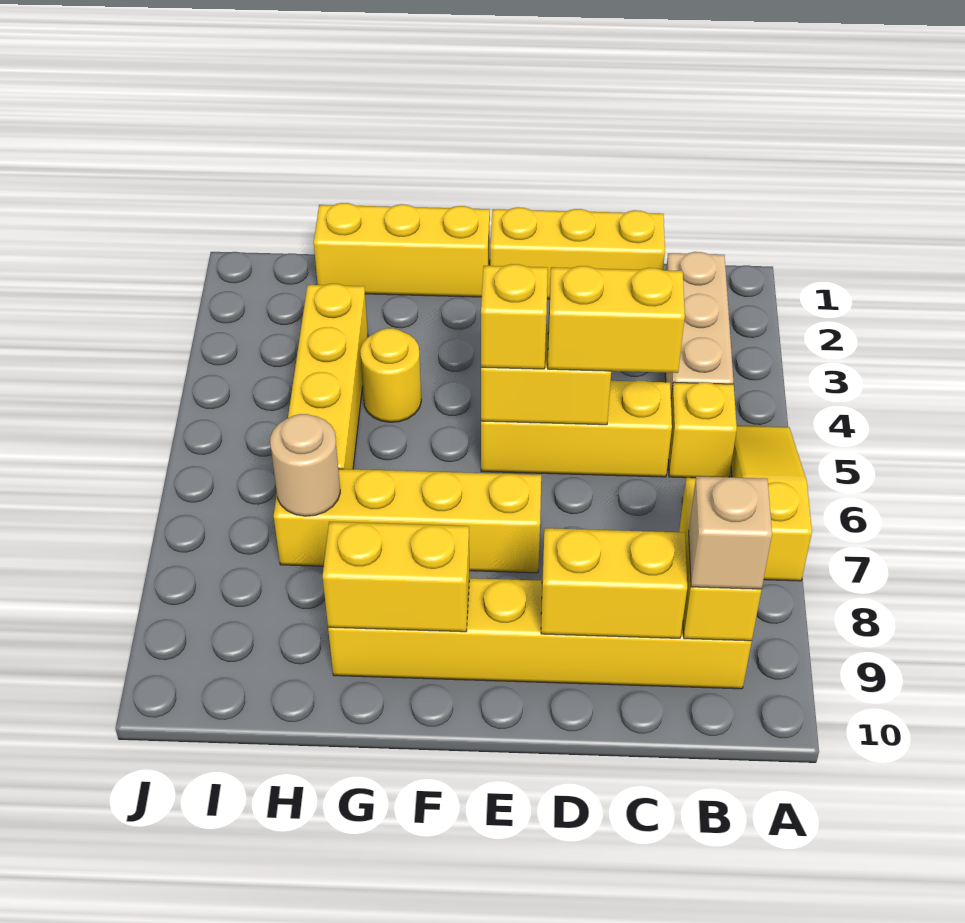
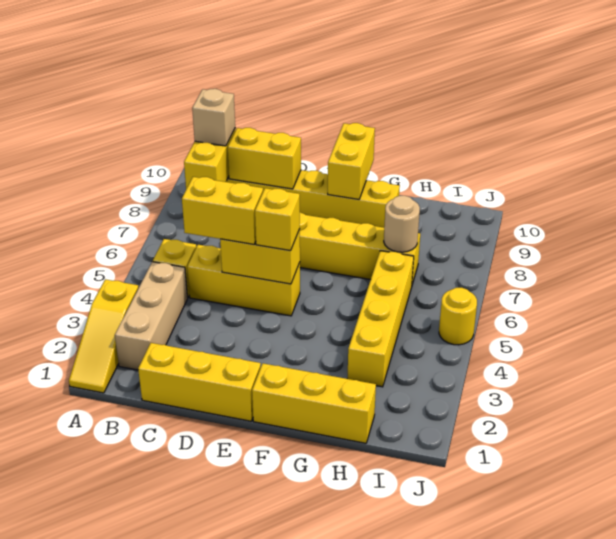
yellow slope A5:A7 level 1 top 7 -> yellow slope A1:A3 level 1 top 3
yellow brick F9:G9 level 2 -> yellow brick F9:F10 level 2
yellow round brick G4 level 1 -> yellow round brick J5 level 1

